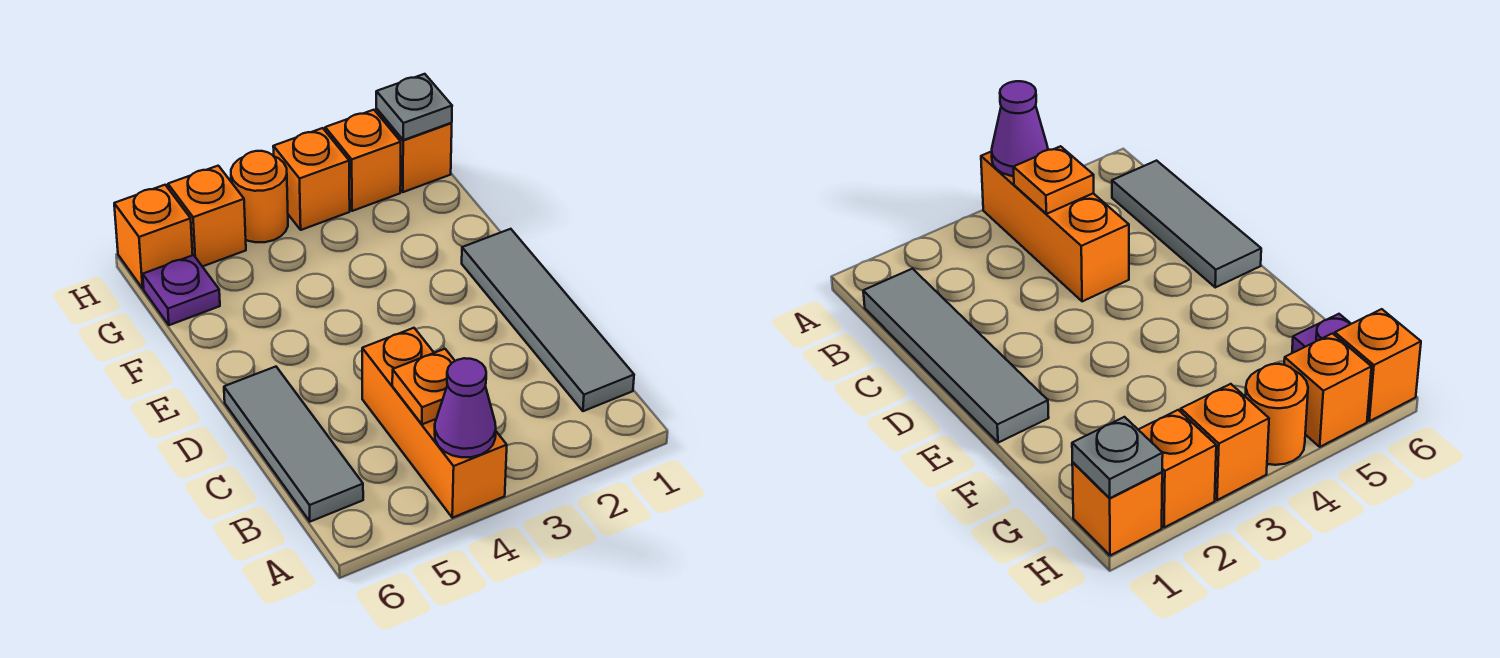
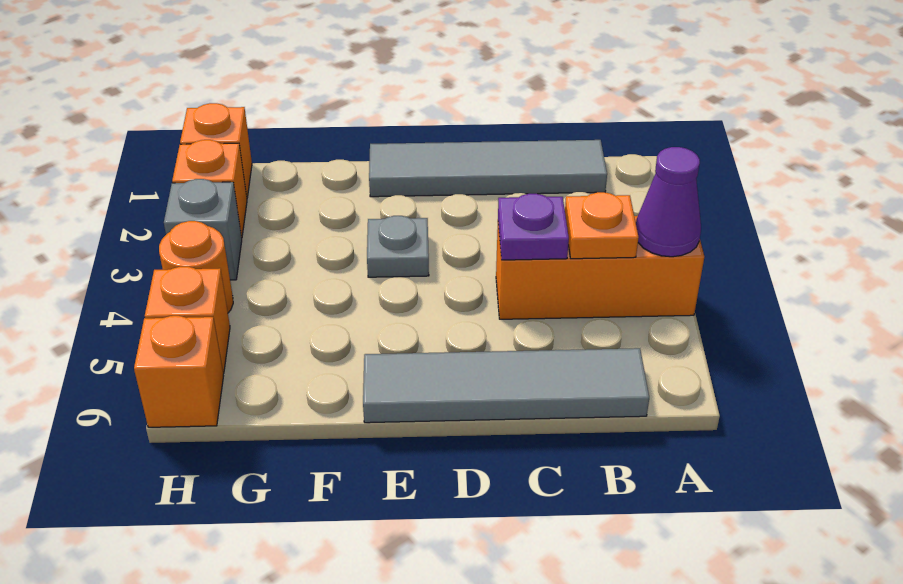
grey tile B6:D6 level 1 -> grey tile B6:E6 level 1
purple plate G6 level 1 -> purple plate C4 level 2
grey plate H1 level 2 -> grey plate E3 level 1
orange brick H3 level 1 -> grey brick H3 level 1

